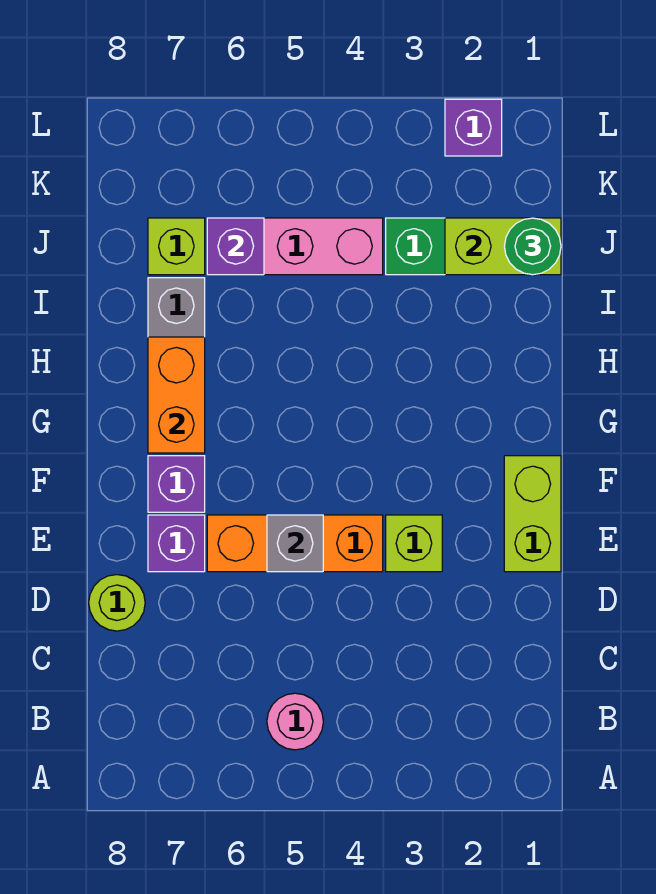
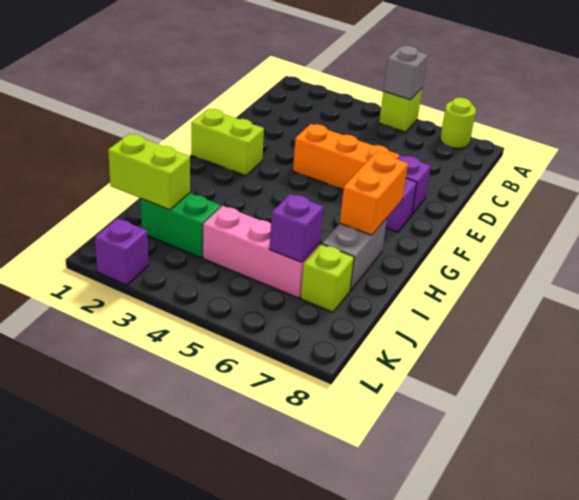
pink round brick B5 level 1 -> none
lime round brick D8 level 1 -> lime round brick A7 level 1
lime brick E1:F1 level 1 -> lime brick F1:F2 level 1
lime brick E3 level 1 -> lime brick A5 level 1
grey brick E5 level 2 -> grey brick A5 level 2
green round brick J1 level 3 -> none

